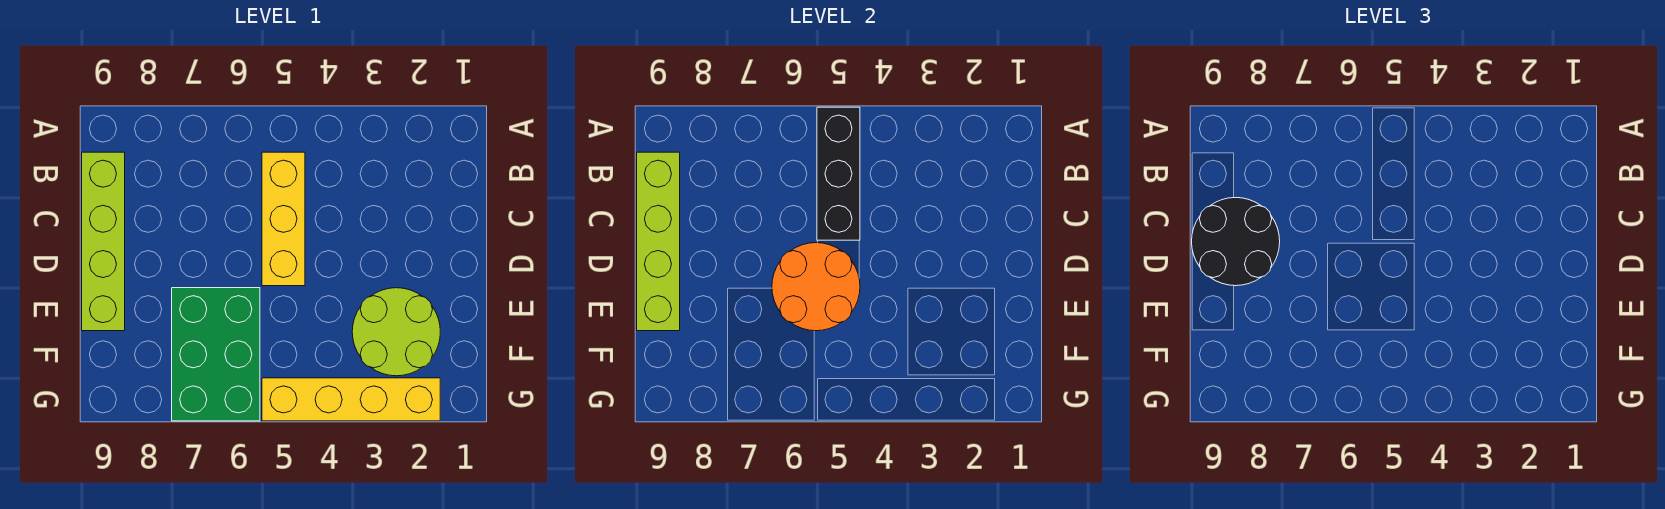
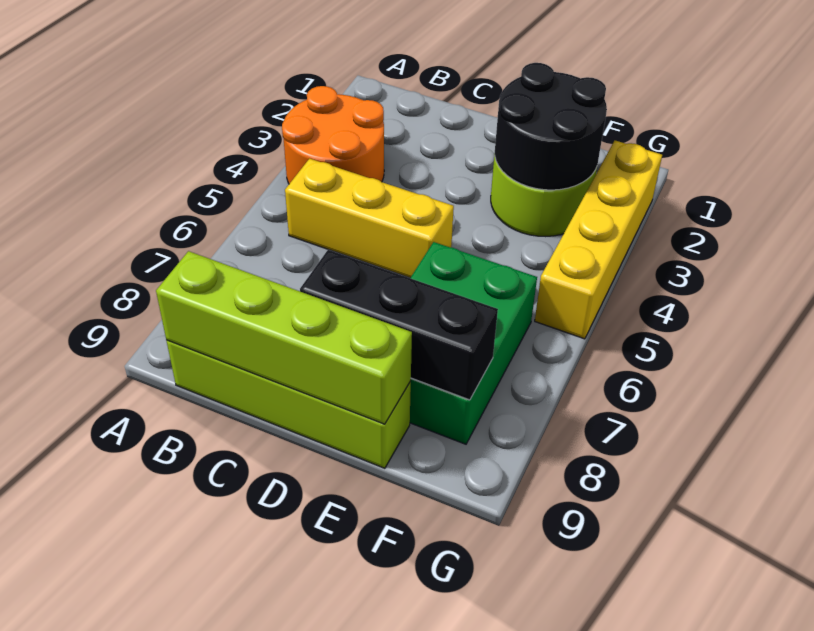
black brick A5:C5 level 2 -> black brick D8:F8 level 2
black round brick C8:D9 level 3 -> black round brick E2:F3 level 2
orange round brick D5:E6 level 2 -> orange round brick A3:B4 level 1
green brick E6:G7 level 1 -> green brick E6:F8 level 1

